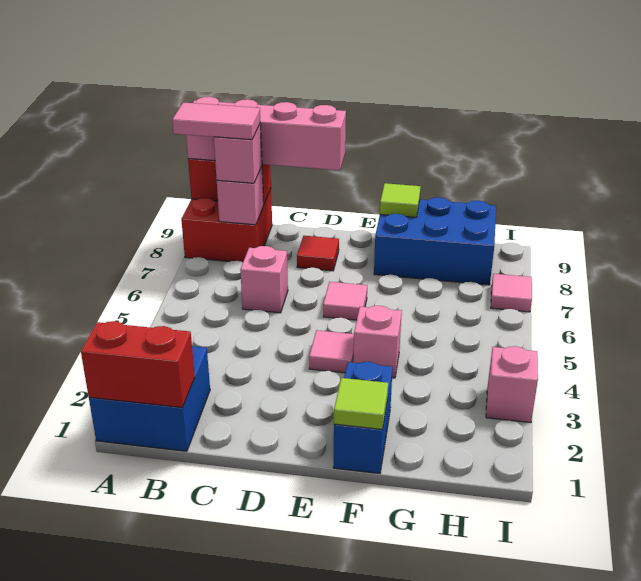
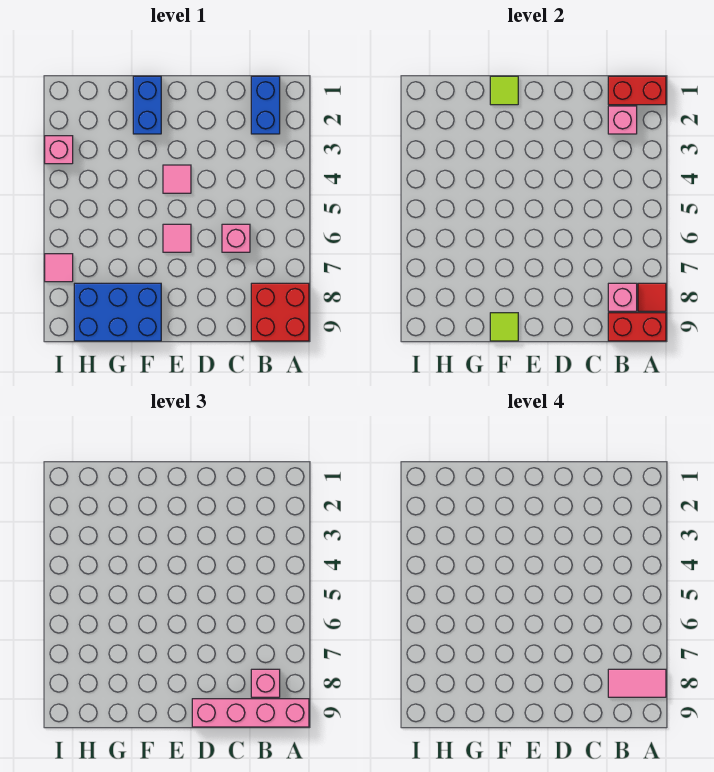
blue brick A1:B2 level 1 -> blue brick B1:B2 level 1
red tile D8 level 1 -> red tile A8 level 2
pink brick F4 level 1 -> pink brick B2 level 2

